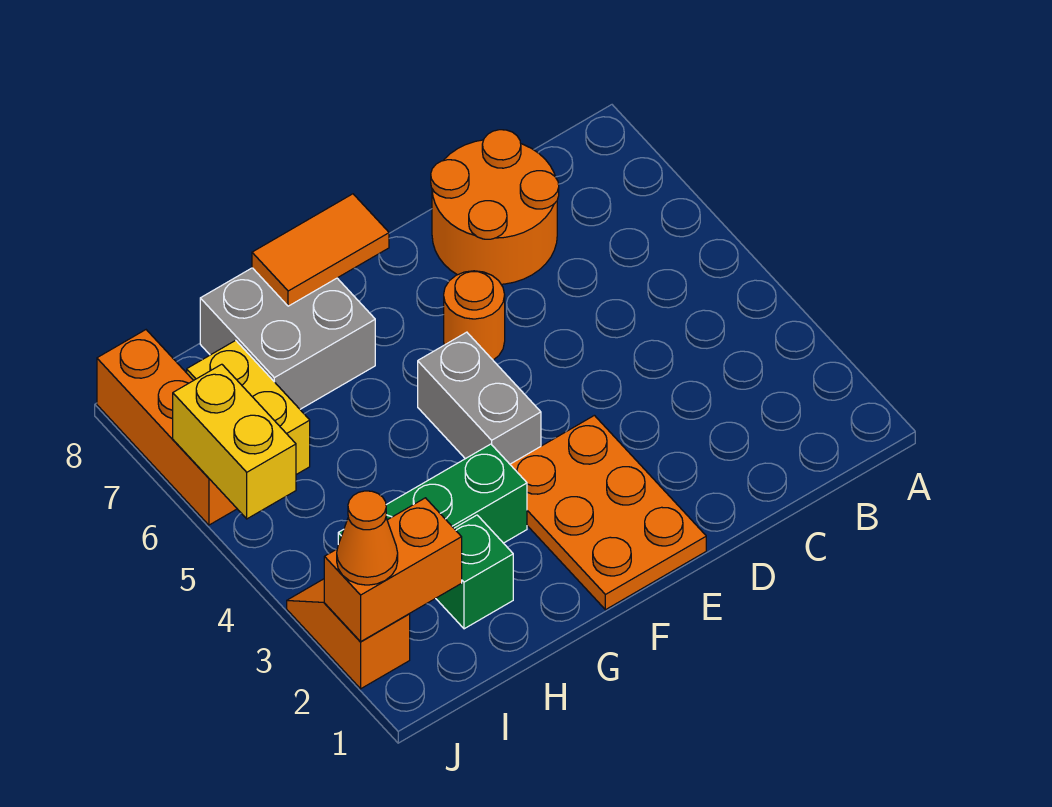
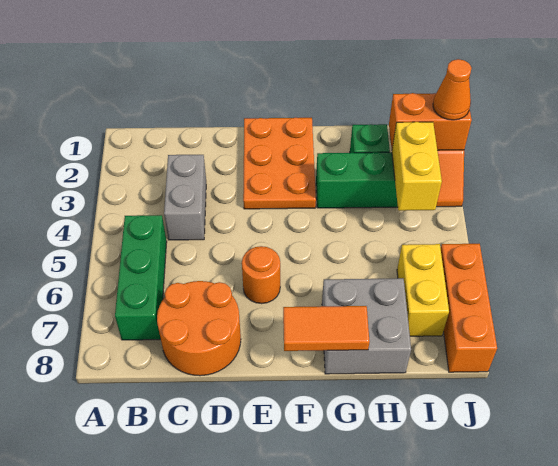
none -> green brick B5:B7 level 1
grey brick F4:F5 level 1 -> grey brick C3:C4 level 1
yellow brick J5:J6 level 2 -> yellow brick I3:I4 level 2

